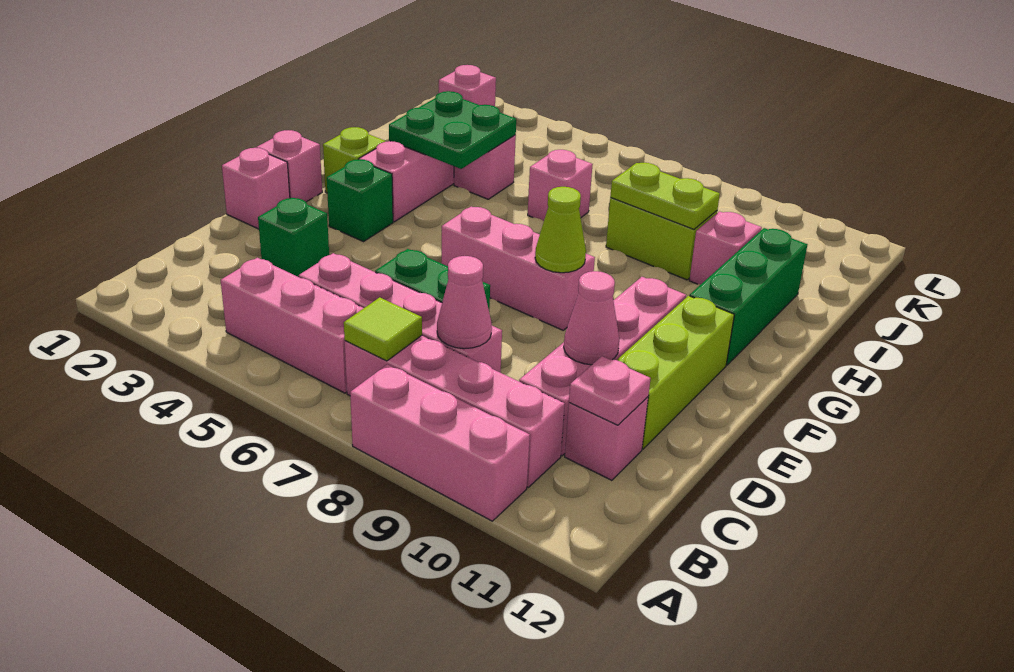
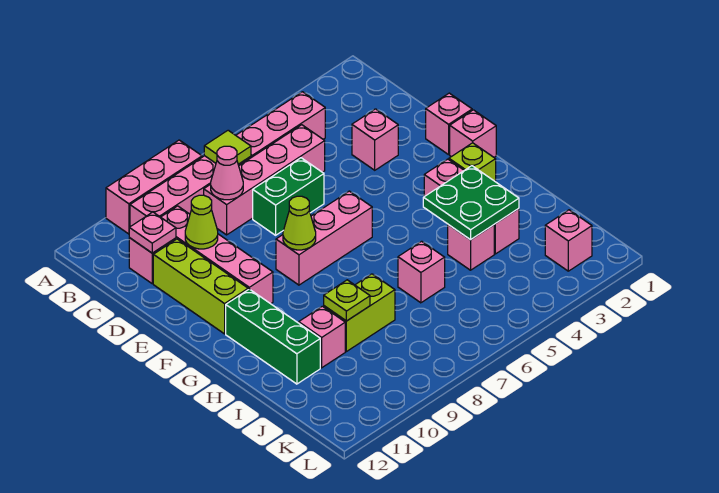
green brick D3 level 1 -> pink brick D3 level 1
pink cone D10 level 2 -> lime cone D10 level 2
green brick F3 level 1 -> none
lime plate I8:I9 level 2 -> lime plate I9 level 2

